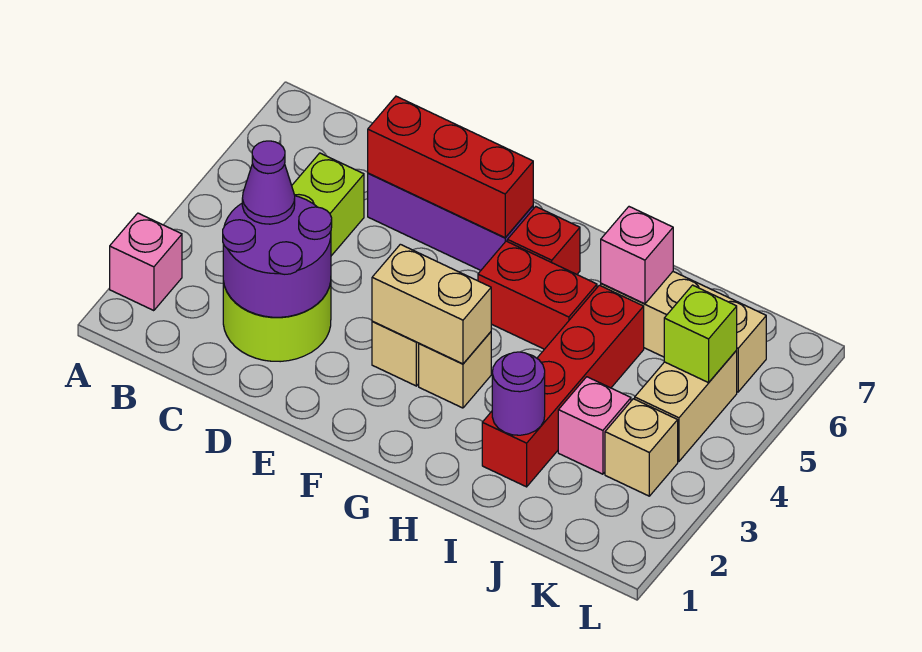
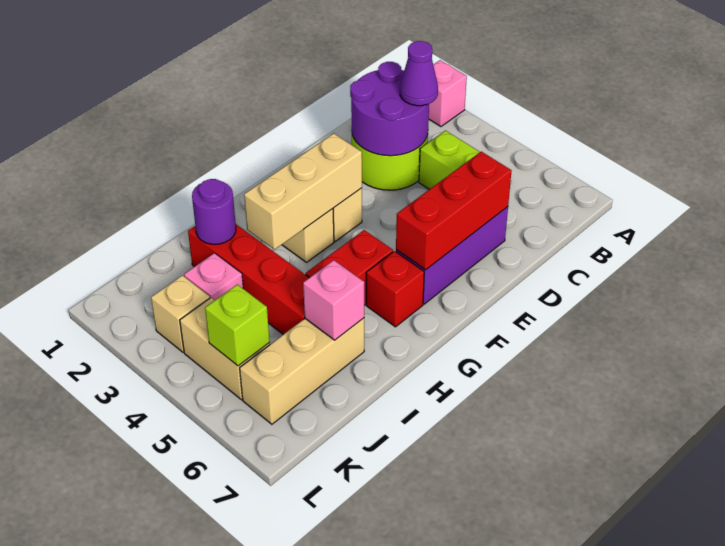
tan brick F3:G3 level 2 -> tan brick F3:H3 level 2

